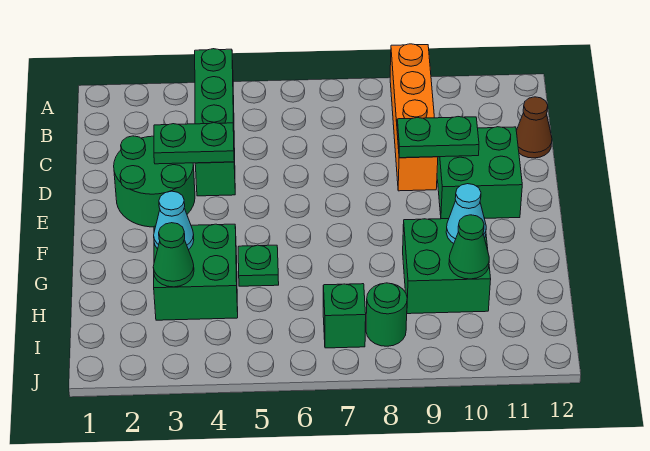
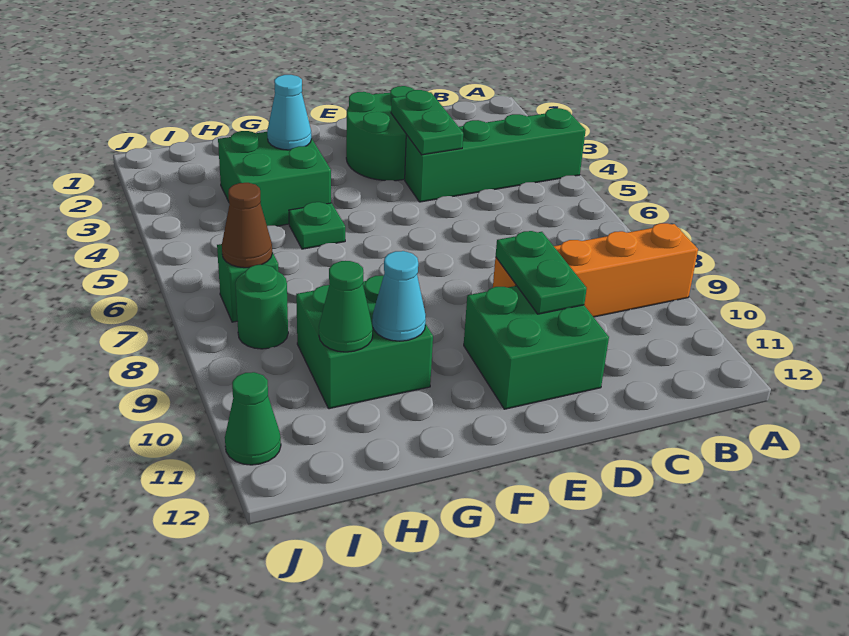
brown cone C12 level 1 -> brown cone I7 level 2
green cone H3 level 2 -> green cone J11 level 1

